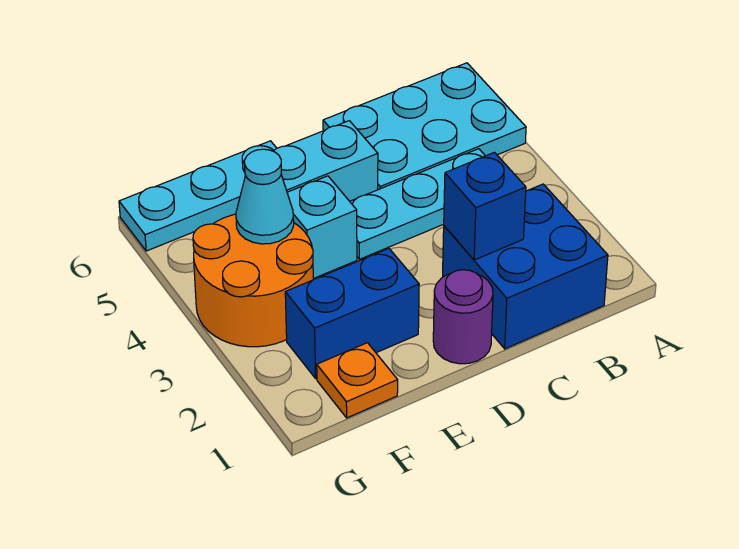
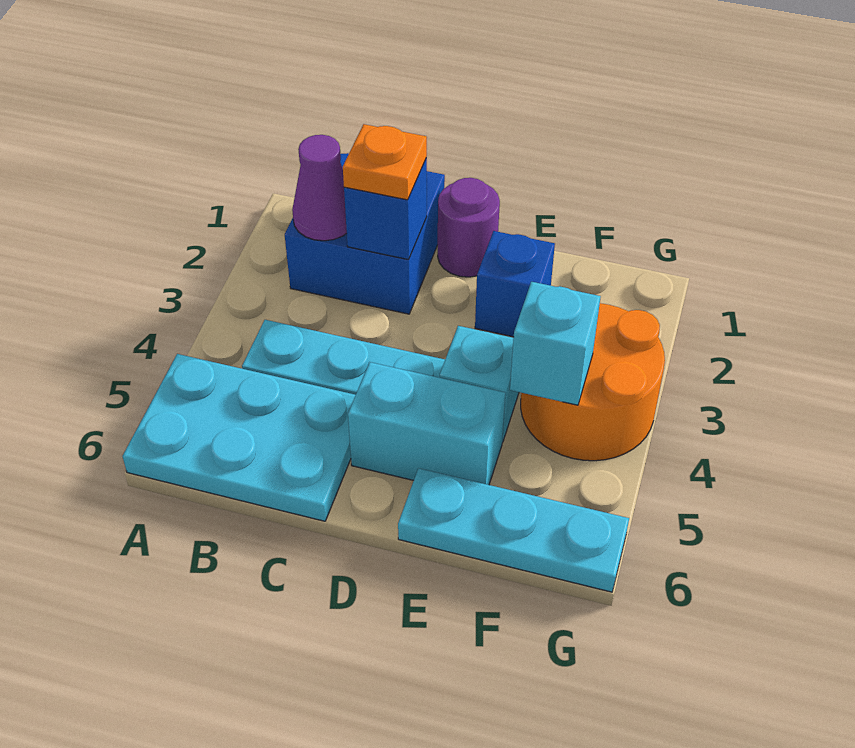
none -> purple cone B2 level 2
blue brick E2:F2 level 1 -> blue brick E2 level 1
orange plate F1 level 1 -> orange plate C2 level 3
cyan cone F4 level 2 -> cyan brick F4 level 2

